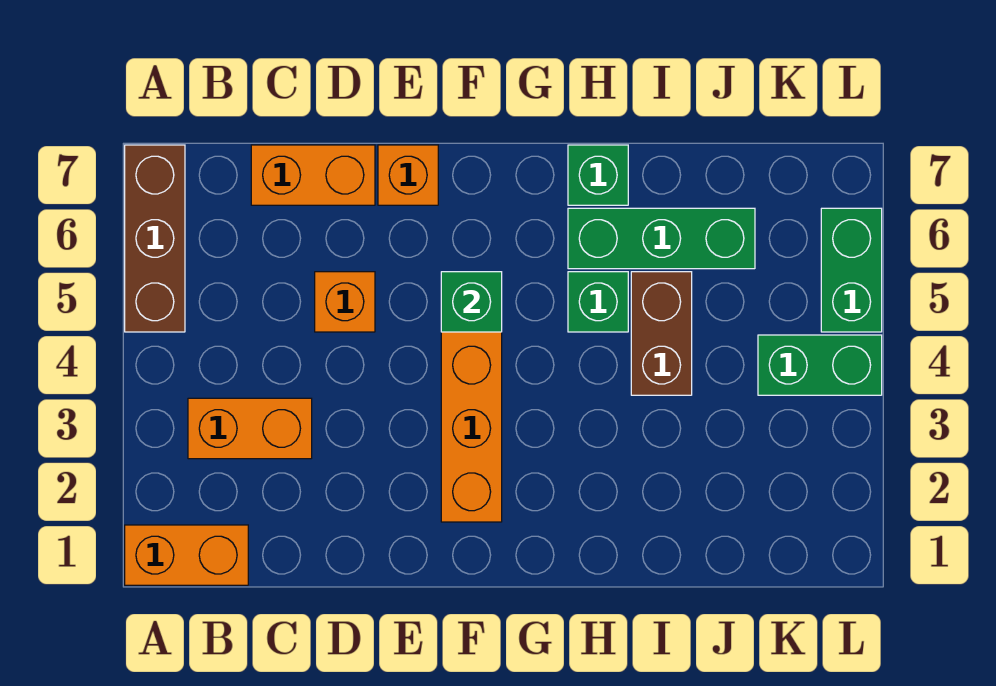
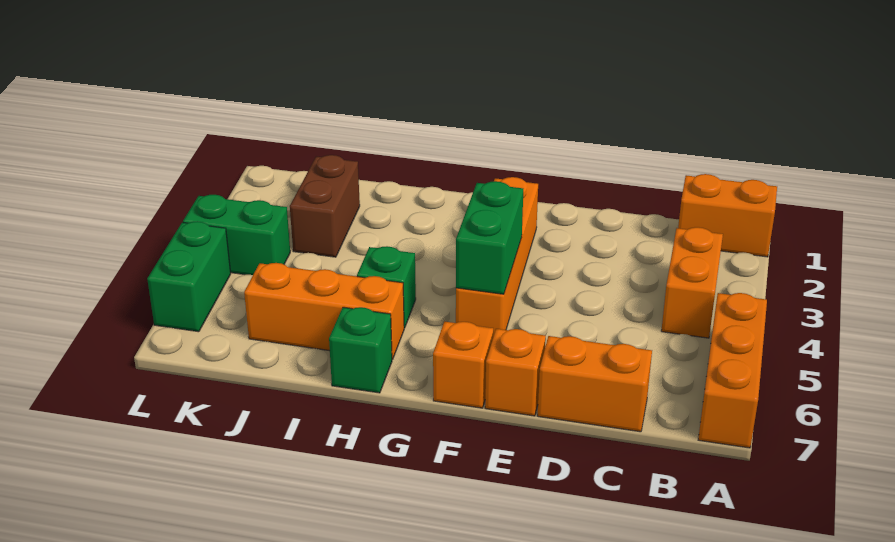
brown brick A5:A7 level 1 -> orange brick A5:A7 level 1
orange brick B3:C3 level 1 -> orange brick B3:B4 level 1
orange brick D5 level 1 -> orange brick F7 level 1
green brick F5 level 2 -> green brick F4:F5 level 2
green brick H6:J6 level 1 -> orange brick H6:J6 level 1
brown brick I4:I5 level 1 -> brown brick J2:J3 level 1

